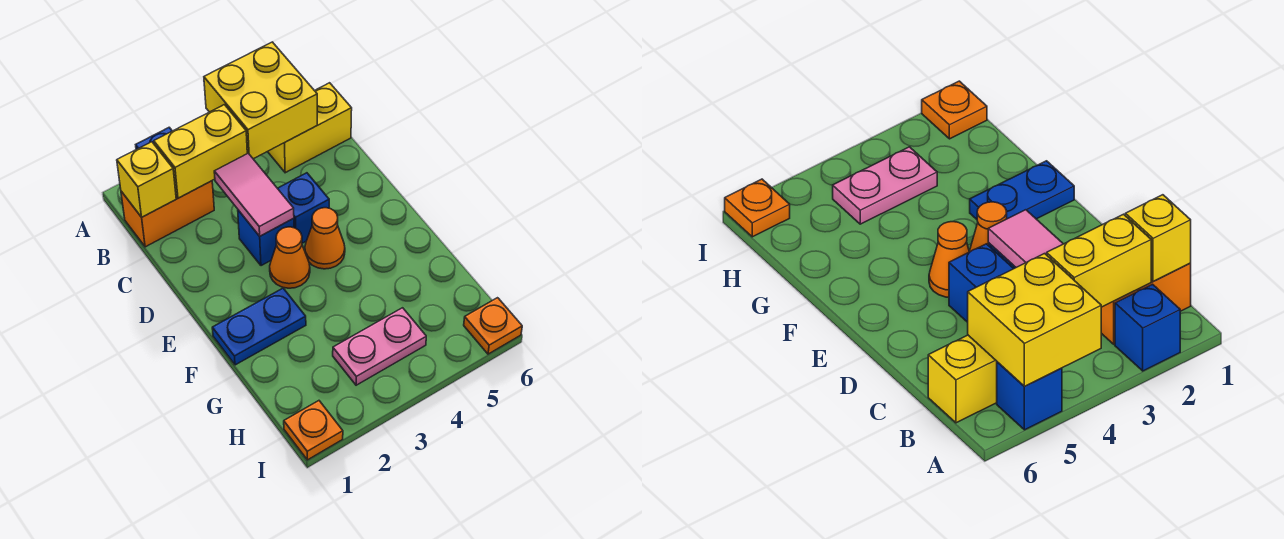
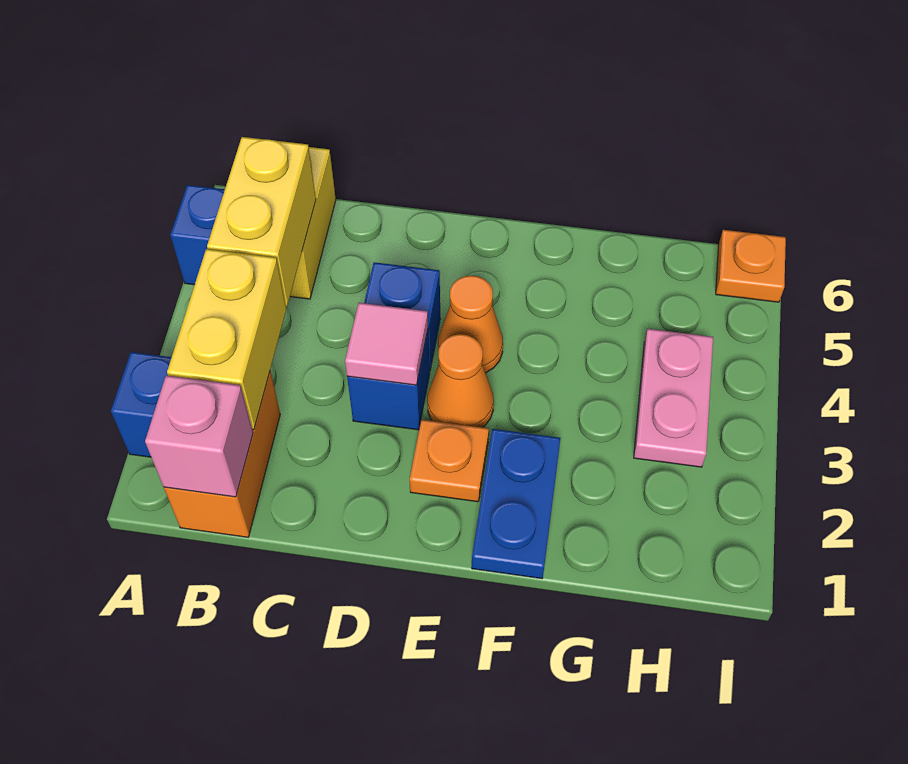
yellow brick A4:B5 level 2 -> yellow brick B4:B5 level 2
yellow brick B1 level 2 -> pink brick B1 level 2
pink tile C3:D3 level 2 -> pink tile D3 level 2
orange plate I1 level 1 -> orange plate E2 level 1

